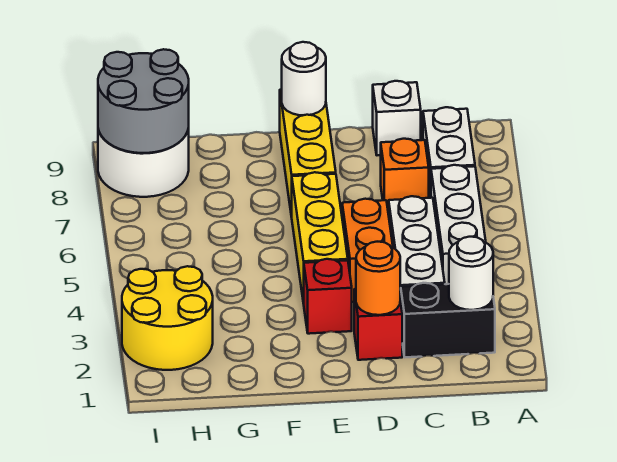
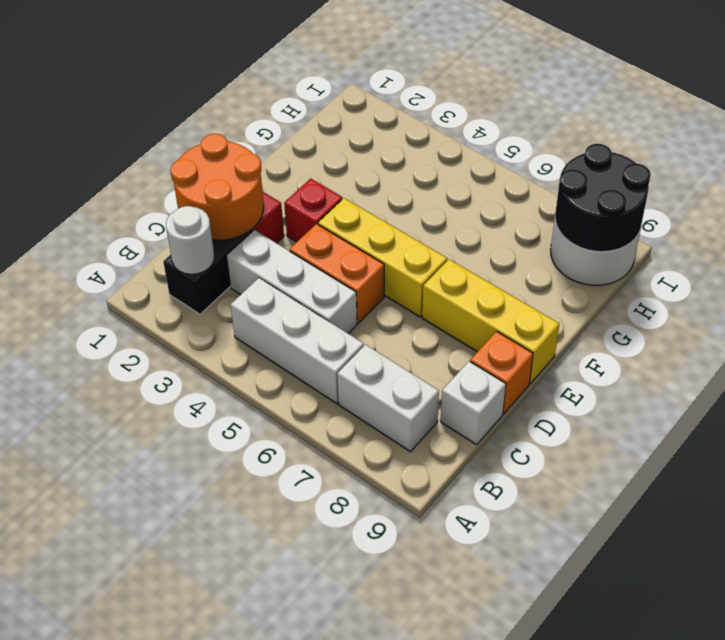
orange brick C7 level 1 -> orange brick D9 level 1
orange round brick D2 level 2 -> orange round brick C1:D2 level 2
white round brick E9 level 2 -> none
yellow round brick H2:I3 level 1 -> none
grey round brick H8:I9 level 2 -> black round brick H8:I9 level 2

